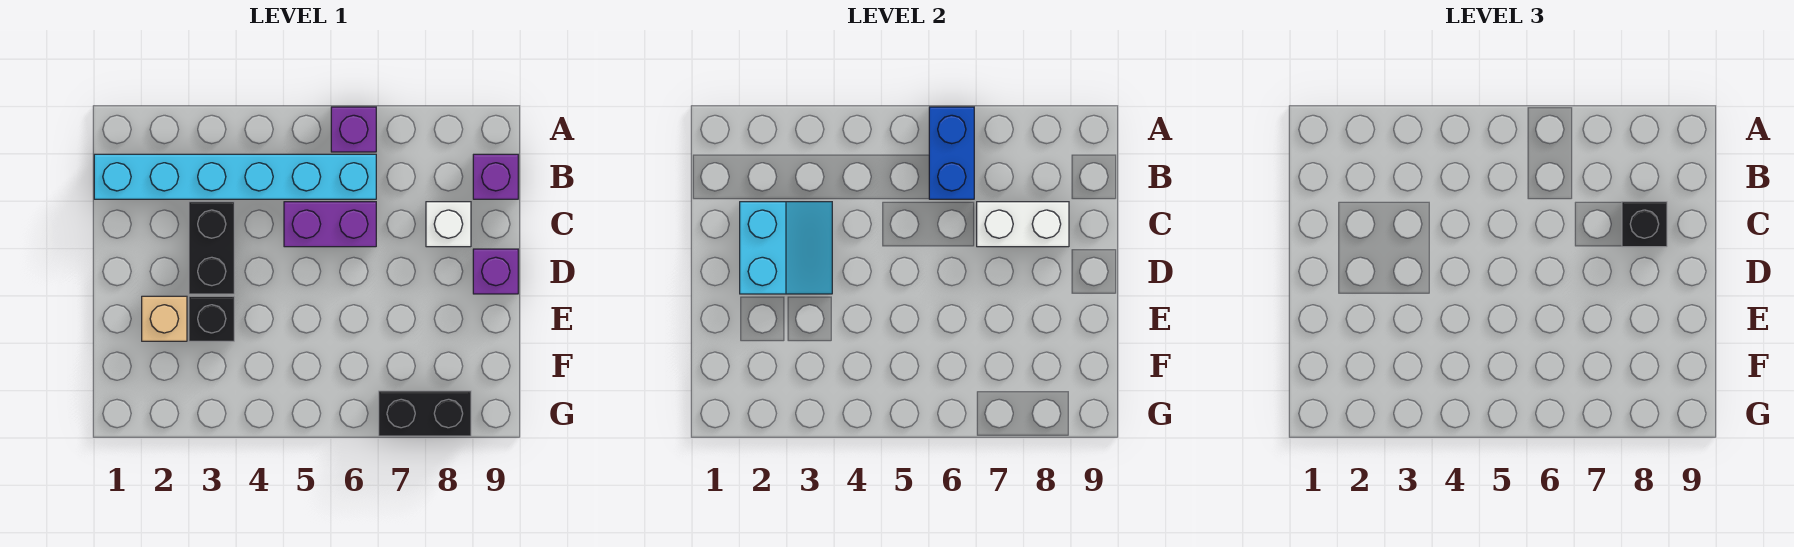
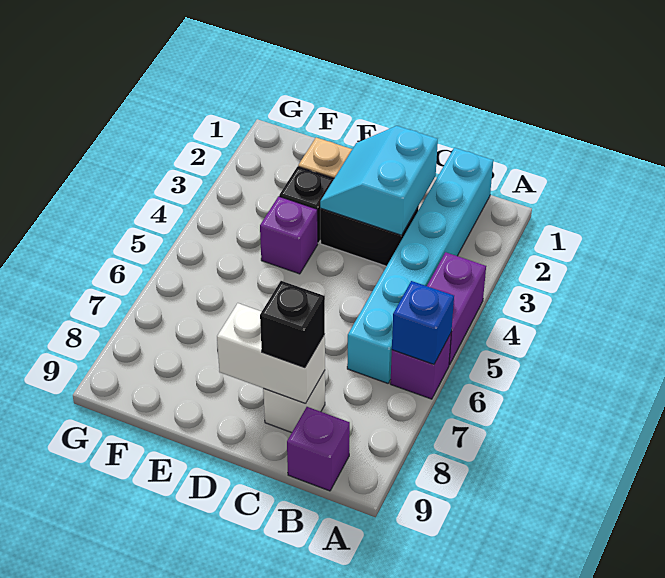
blue brick A6:B6 level 2 -> blue brick A6 level 2
cyan slope C2:D3 level 2 top 2 -> cyan slope C2:D3 level 2 top C
purple brick C5:C6 level 1 -> purple brick A4:A5 level 1
white brick C7:C8 level 2 -> white brick C8:D8 level 2
purple brick D9 level 1 -> purple brick E4 level 1
black brick G7:G8 level 1 -> none

